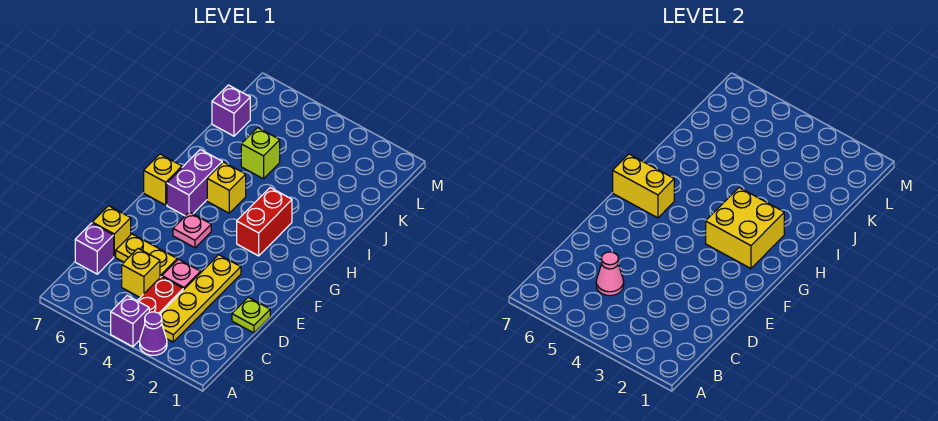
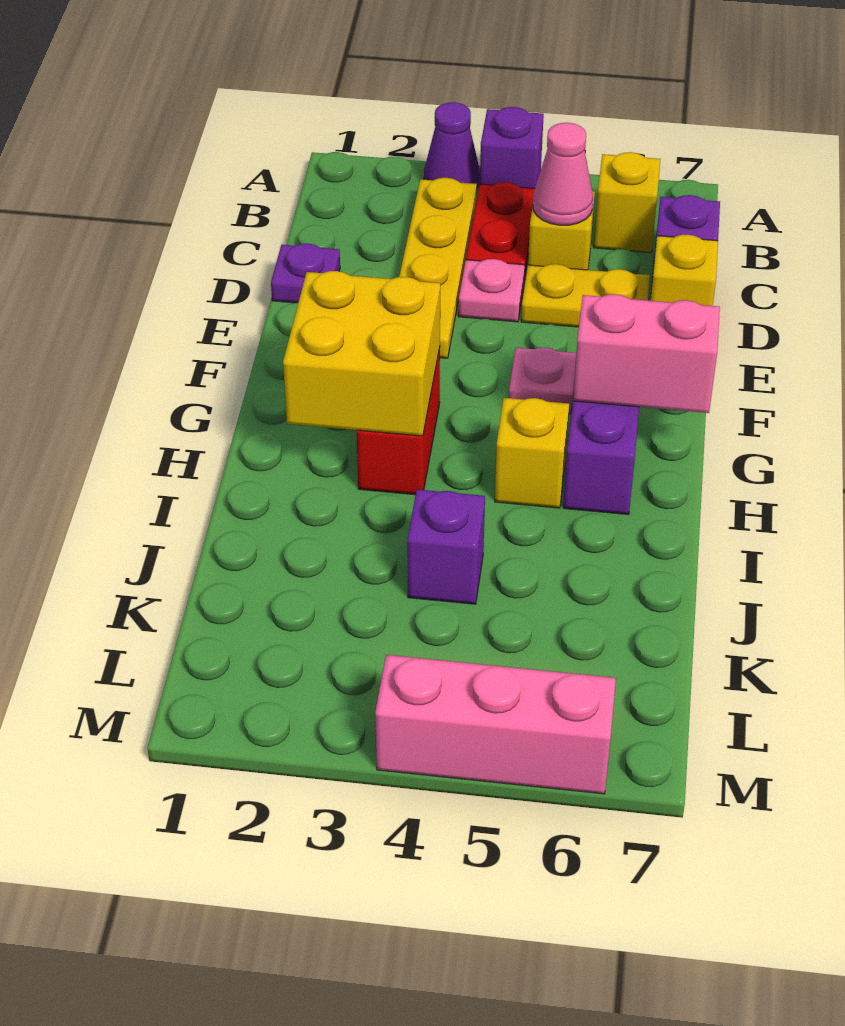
lime plate D1 level 1 -> purple plate D1 level 1
yellow brick G6:G7 level 2 -> pink brick G6:G7 level 2
yellow brick G7 level 1 -> yellow brick B6 level 1
lime brick J5 level 1 -> none
purple brick K7 level 1 -> purple brick J4 level 1
none -> pink brick M4:M6 level 1

